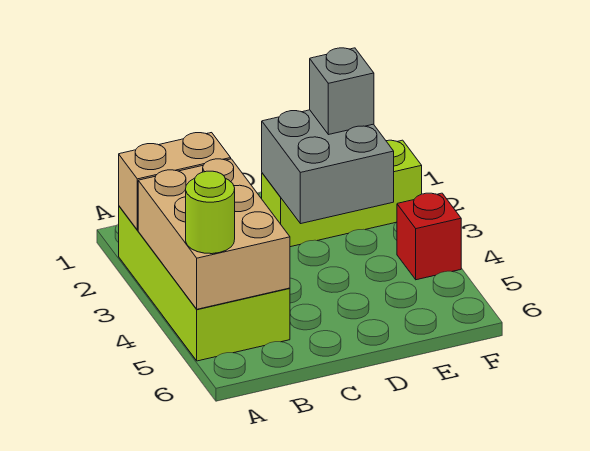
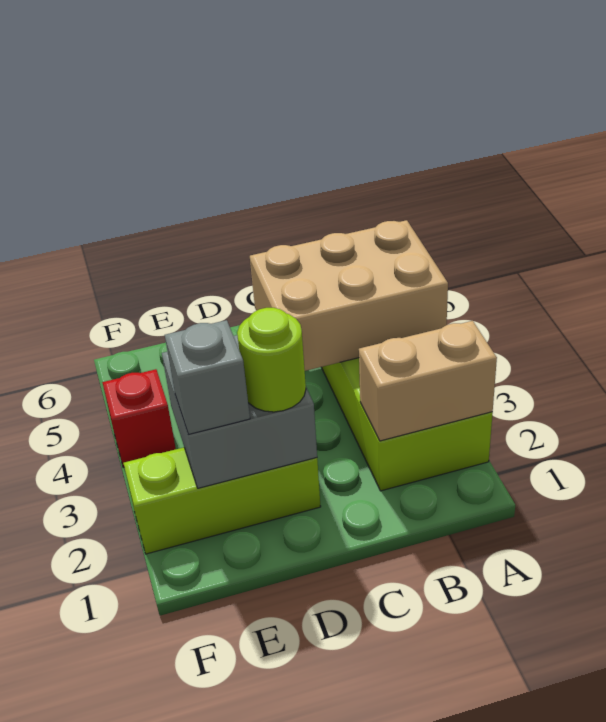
tan brick A3:B5 level 2 -> tan brick A4:C5 level 2
lime round brick A5 level 3 -> lime round brick D2 level 3

